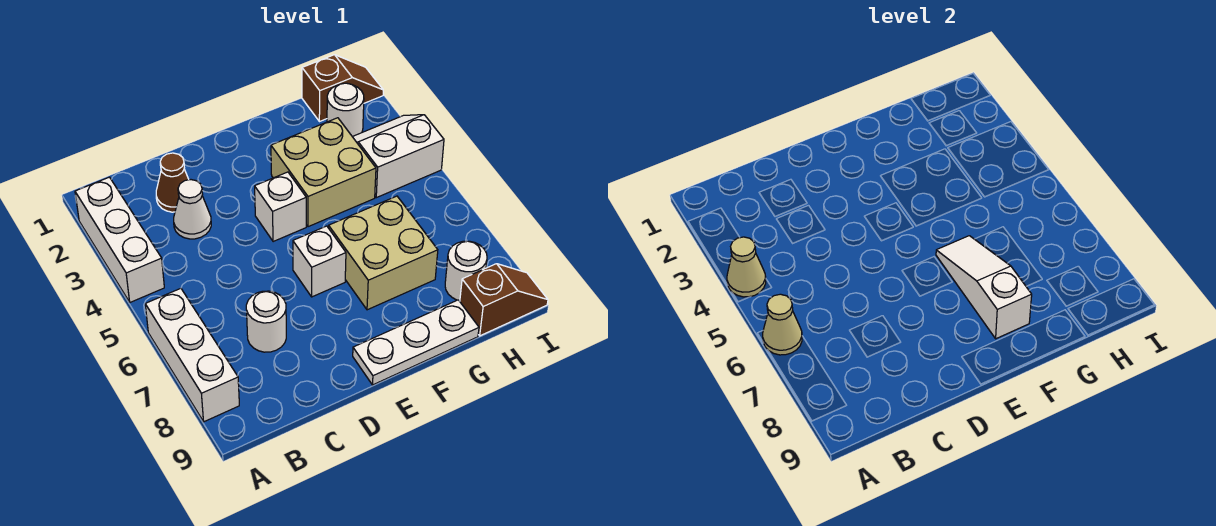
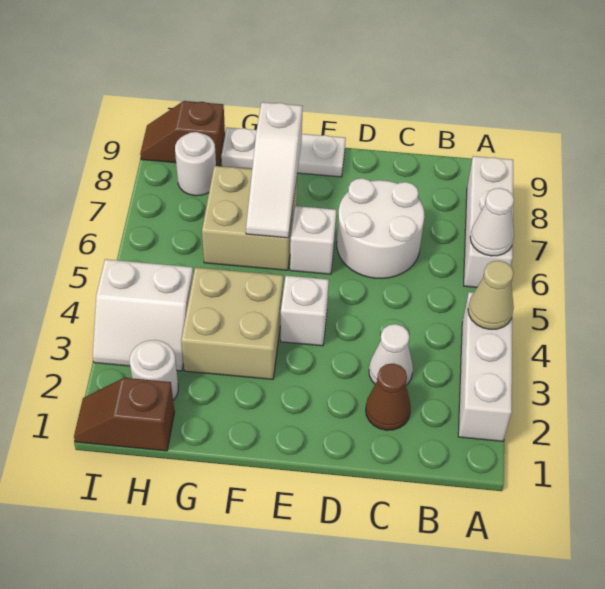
tan cone A6 level 2 -> white cone A6 level 2
white round brick C7 level 1 -> white round brick C6:D7 level 1

